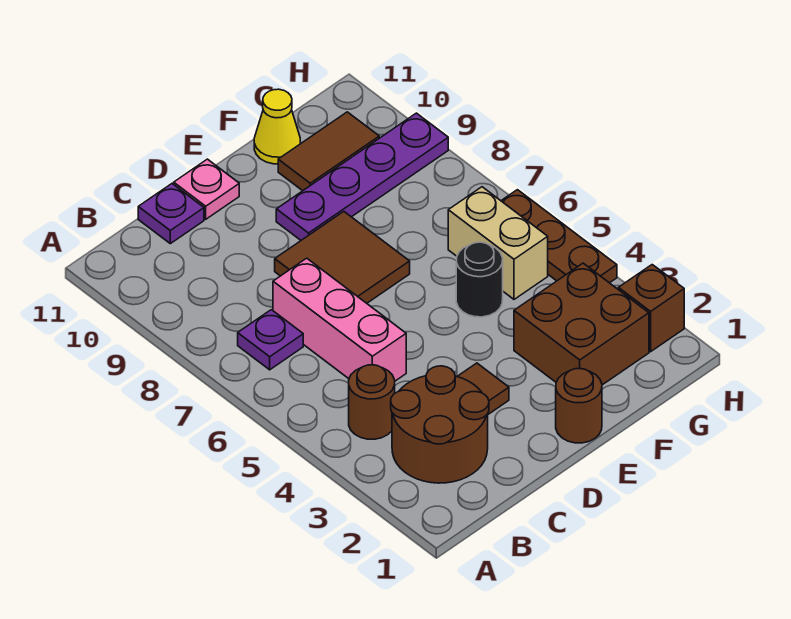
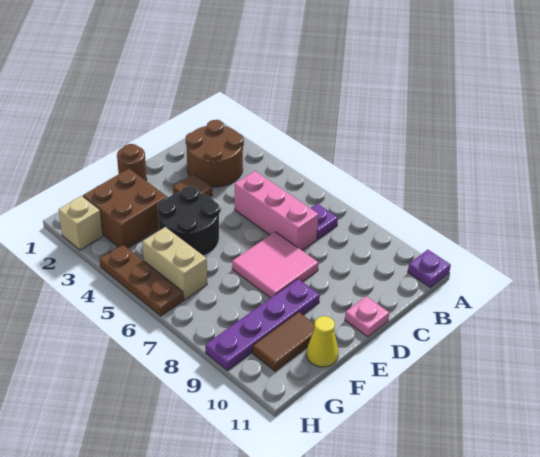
brown round brick B4 level 1 -> none
purple plate C11 level 1 -> purple plate A11 level 1
brown tile D7:E8 level 1 -> pink tile D7:E8 level 1
black round brick F5 level 1 -> black round brick E4:F5 level 1
brown brick H2 level 1 -> tan brick H2 level 1

